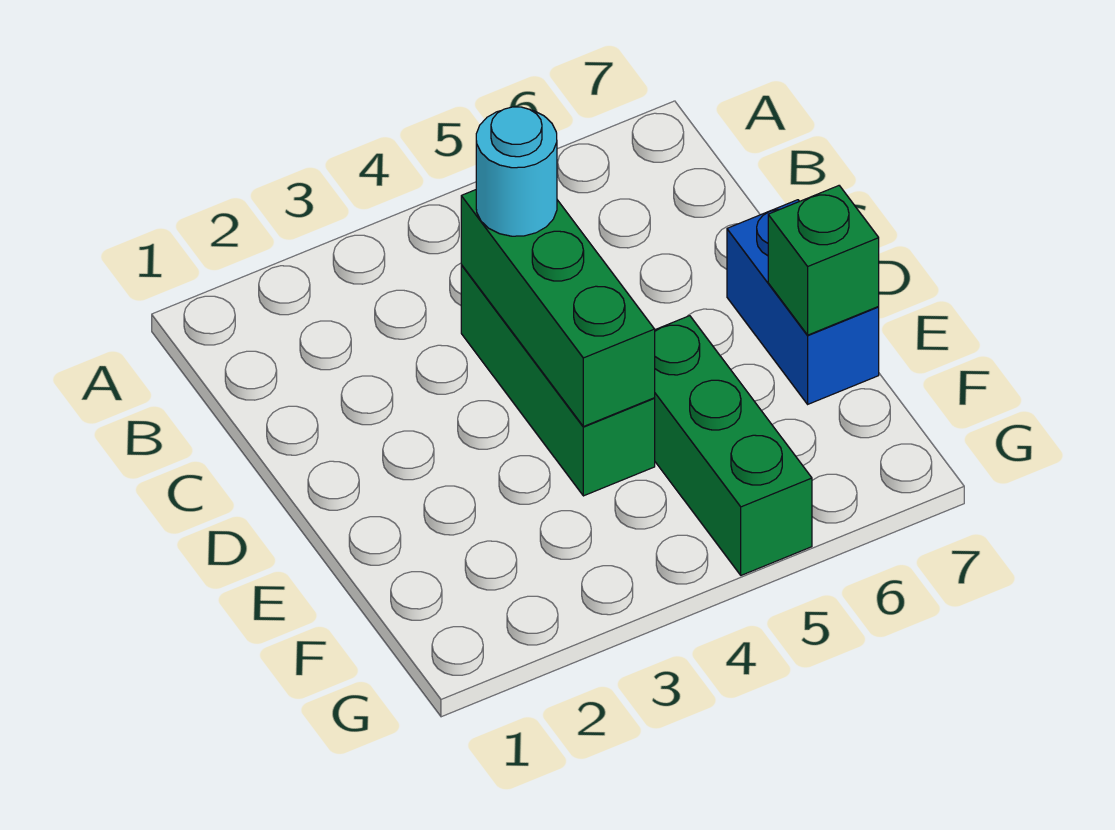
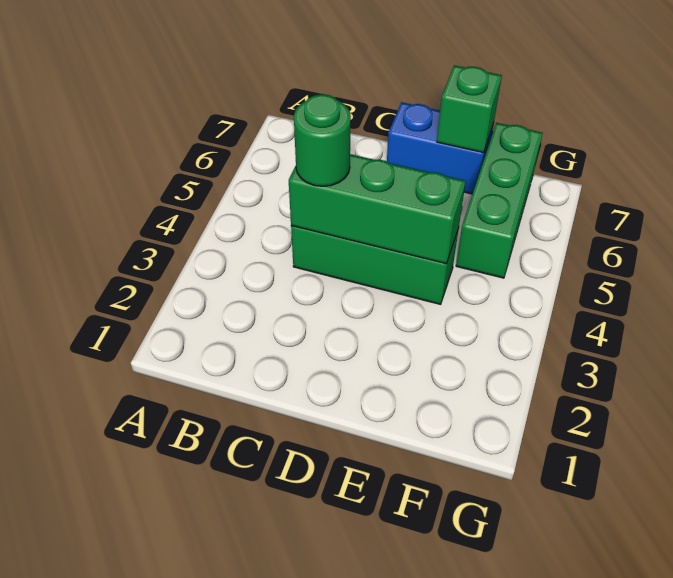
cyan round brick C4 level 3 -> green round brick C4 level 3
green brick E5:G5 level 1 -> green brick F5:F7 level 1

